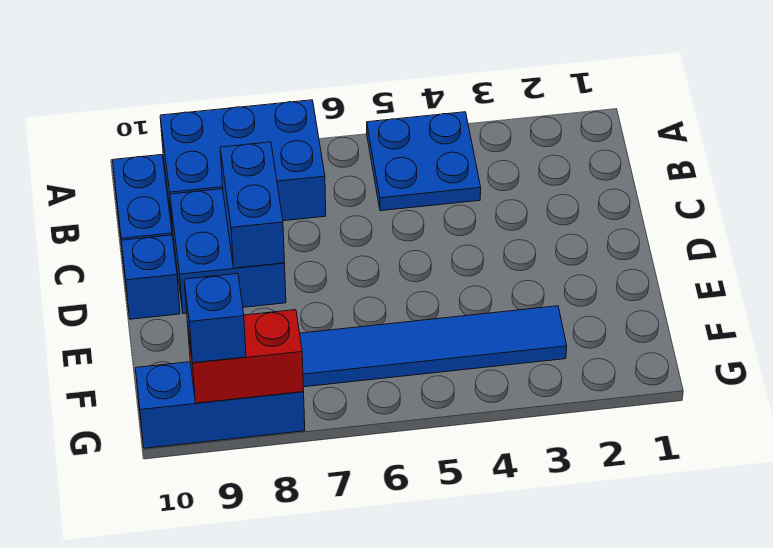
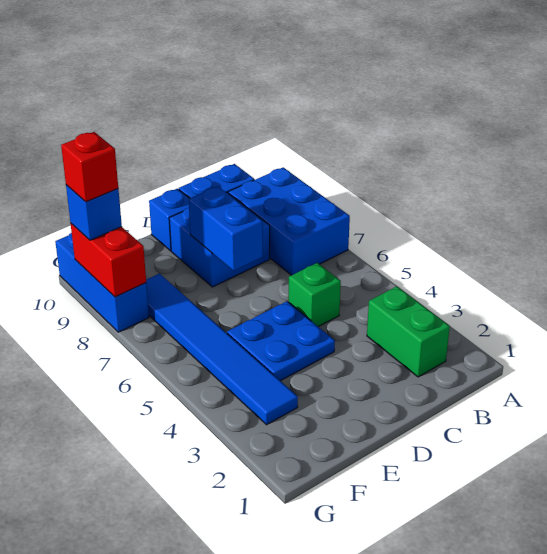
blue plate A4:B5 level 1 -> blue plate D4:E5 level 1
none -> green brick B2:B3 level 1
none -> green brick C5 level 1
blue brick C8:D8 level 2 -> blue brick D7:D8 level 2
none -> red brick G9 level 4

